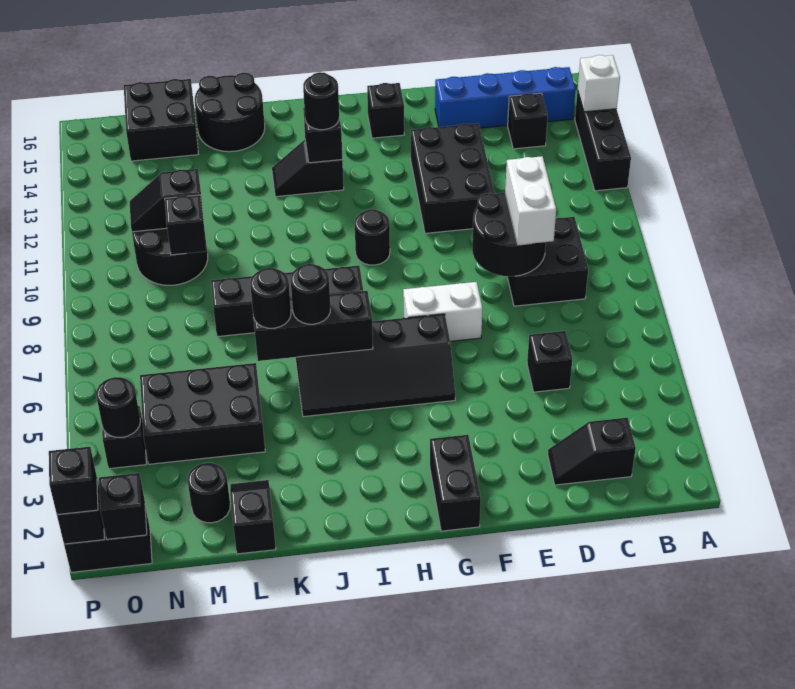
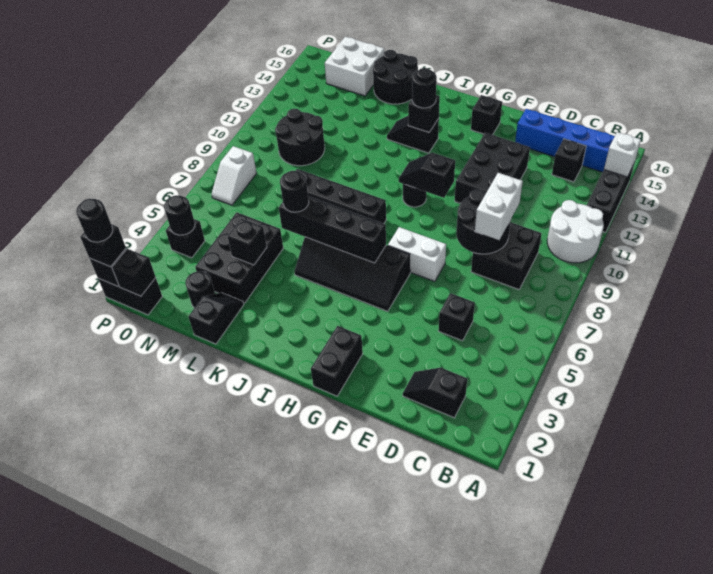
none -> white round brick A10:B11 level 1
black brick I6:K6 level 2 -> black brick H6:K6 level 2
black round brick J6 level 3 -> black round brick P1 level 4
black brick L4:N5 level 1 -> black brick L3:M5 level 1
black brick M10 level 2 -> black brick L4 level 2
black slope M11:N11 level 2 top M -> black slope G10:H10 level 2 top G
black brick M15:N16 level 1 -> white brick M15:N16 level 1
none -> white slope O7:O8 level 1 top 8

